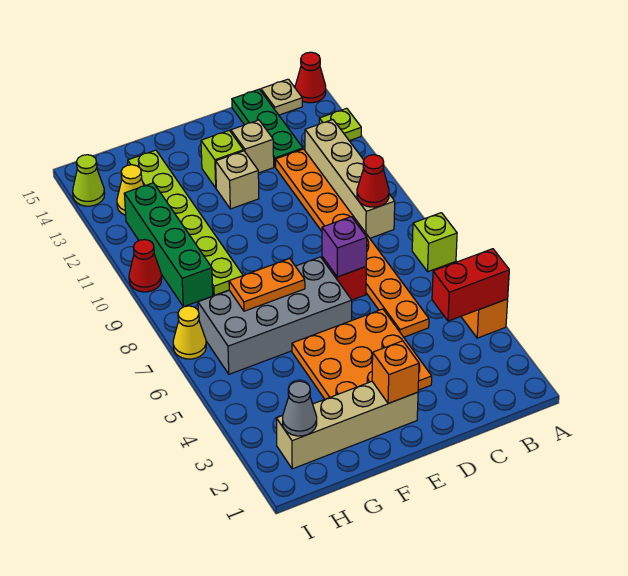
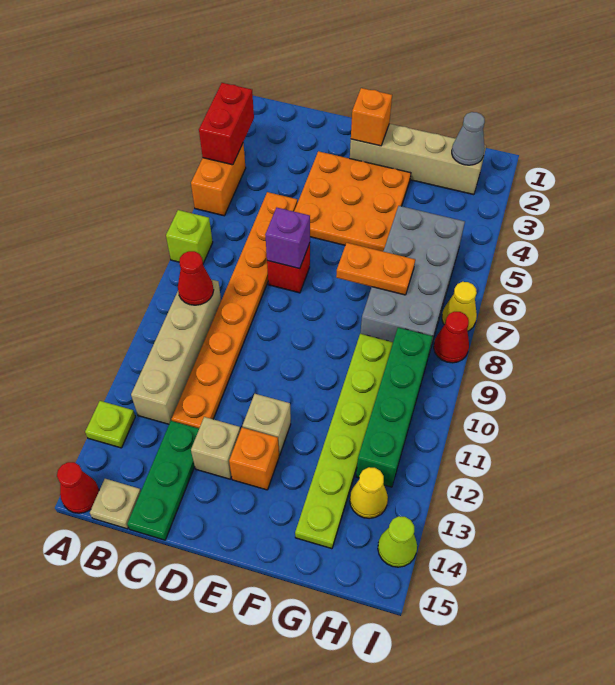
red brick A4:B4 level 2 -> red brick A3:A4 level 2
grey brick E6:H7 level 1 -> grey brick G5:H8 level 1
lime brick E13 level 1 -> orange brick E13 level 1
red cone I10 level 1 -> red cone I8 level 1

